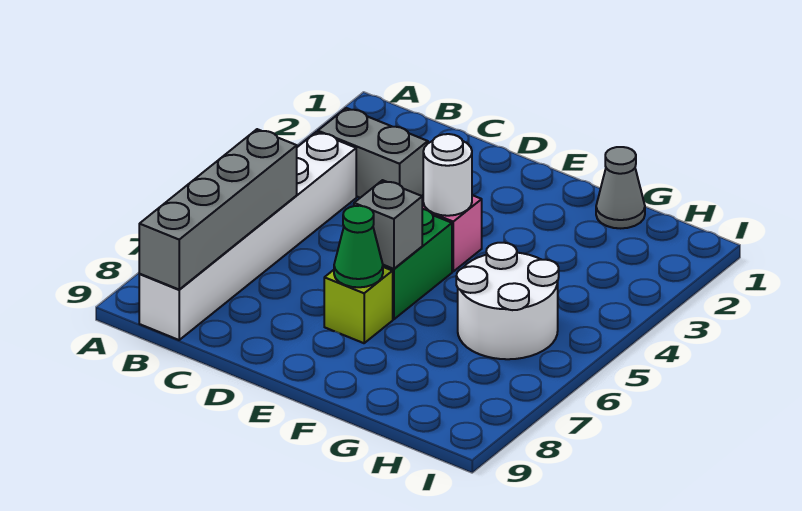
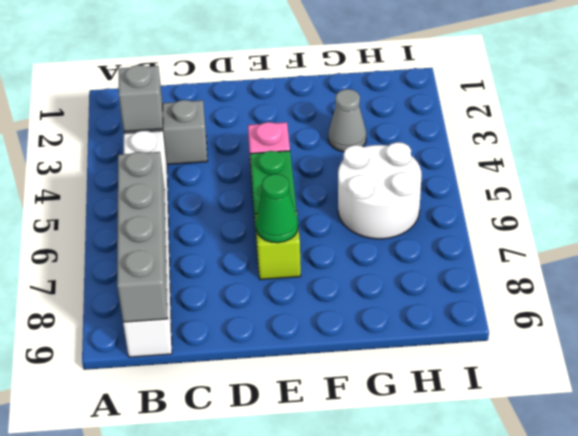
white round brick E4 level 2 -> none
grey brick E6 level 2 -> grey brick B3 level 2
grey cone G1 level 1 -> grey cone G3 level 1

